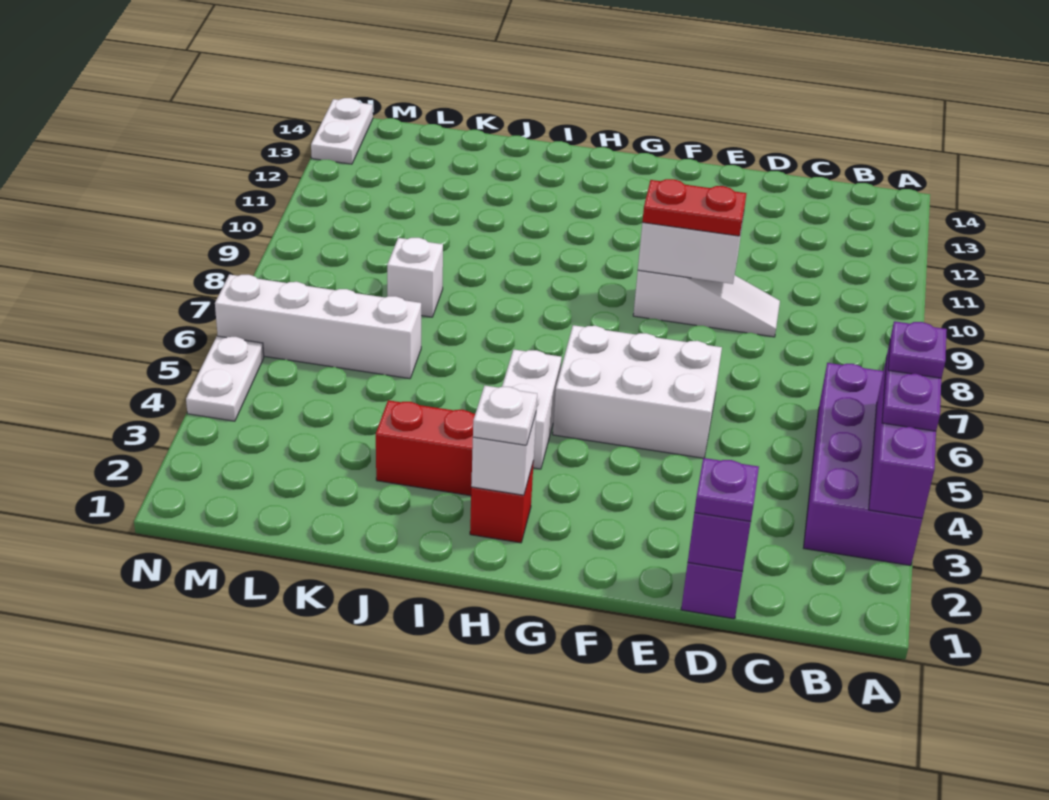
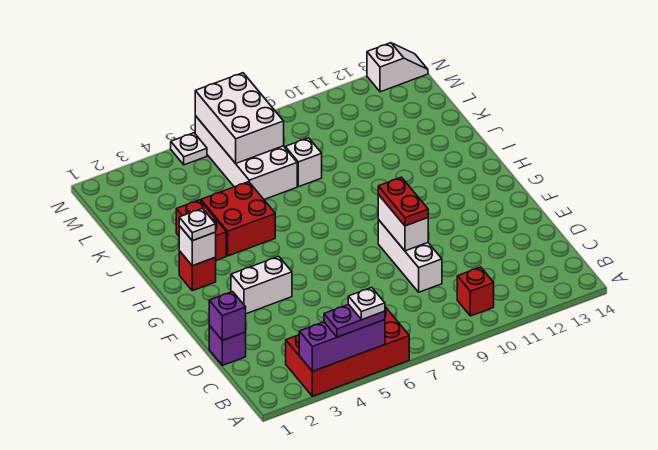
purple brick A3:B6 level 1 -> red brick A3:B6 level 1
purple plate A5 level 4 -> white plate A5 level 4
none -> red brick B10 level 1
purple plate D1 level 3 -> none
white slope D9:F9 level 1 top F -> white brick D9:F9 level 1
white brick E5:G6 level 1 -> white brick L6:N7 level 2
white brick H4:H5 level 1 -> white brick F3:F4 level 1
none -> red brick I4:J5 level 1
white brick K6:N6 level 1 -> white brick K6:N7 level 1
white plate N4:N5 level 1 -> white plate N5 level 1
white plate N13:N14 level 1 -> white slope N13:N14 level 1 top 13

